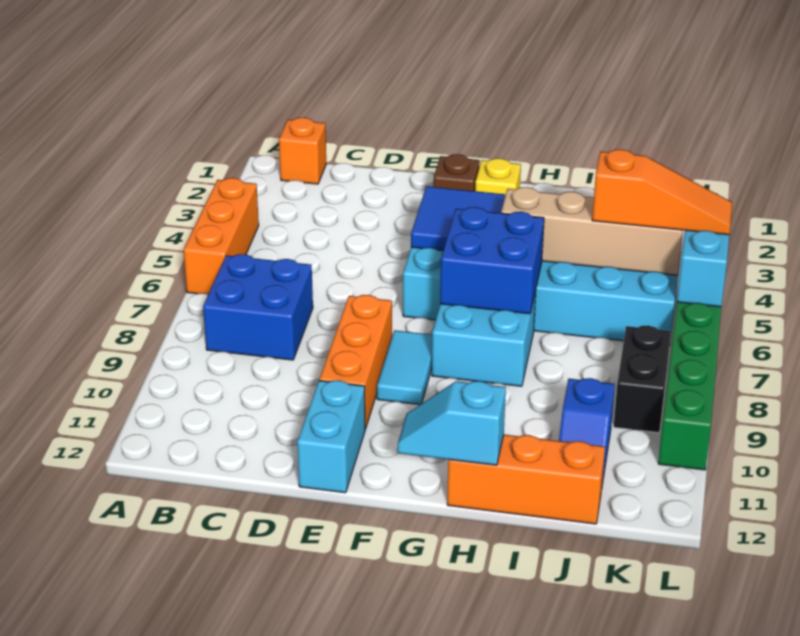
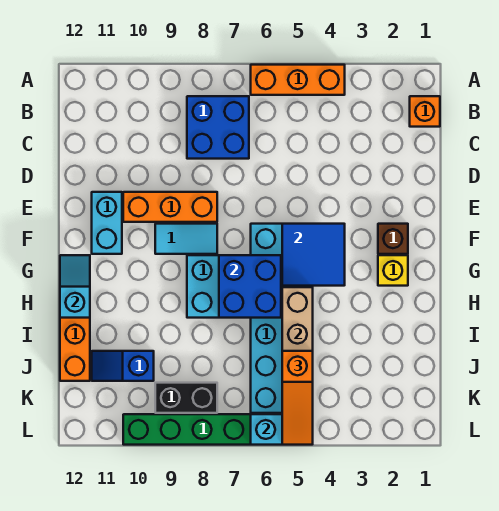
cyan brick E11:E12 level 1 -> cyan brick E11:F11 level 1

